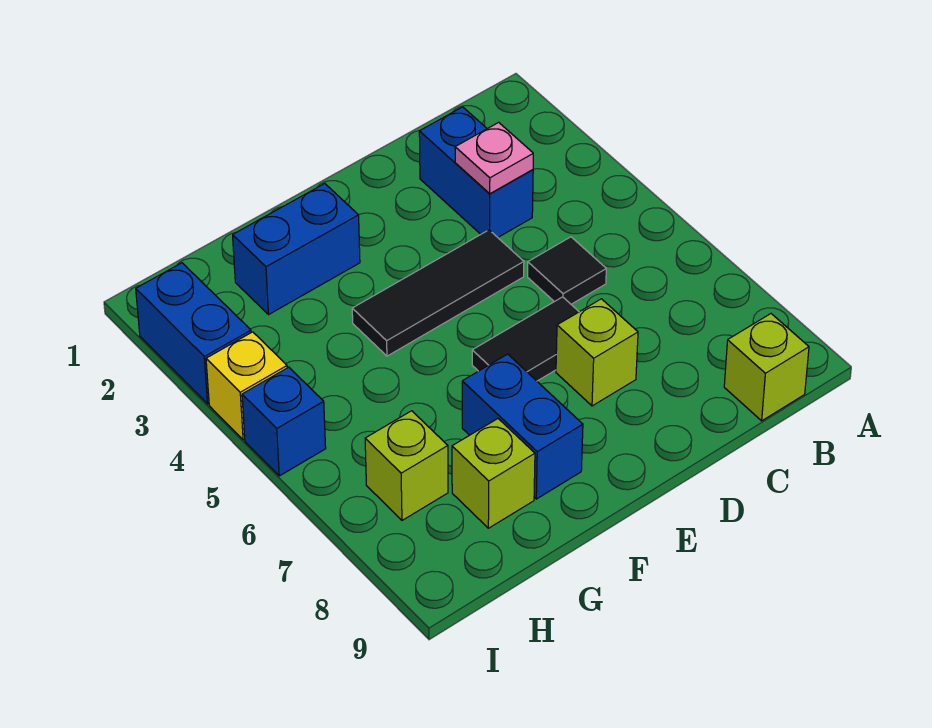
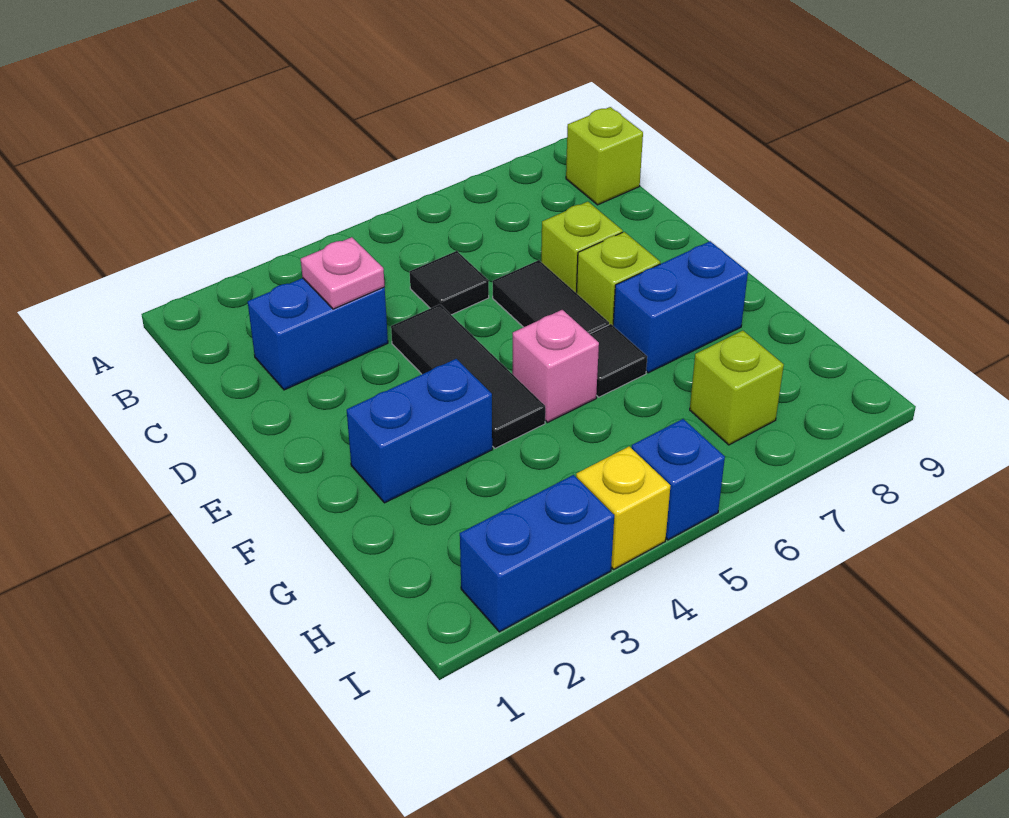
blue brick F2:G2 level 1 -> blue brick F2:F3 level 1
none -> pink brick F5 level 1
none -> black tile F6 level 1
lime brick G8 level 1 -> lime brick E7 level 1

